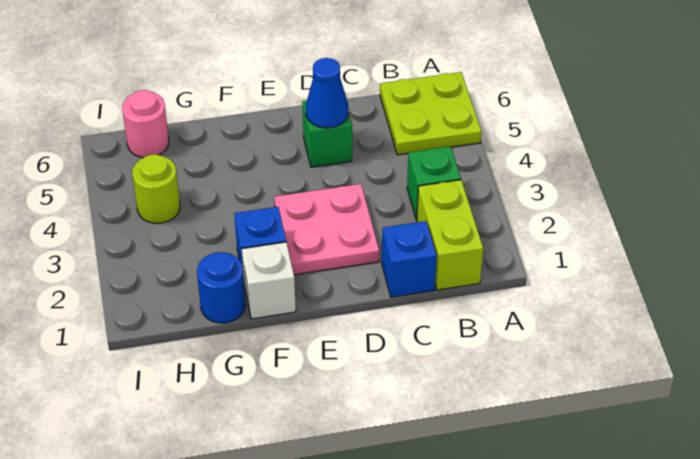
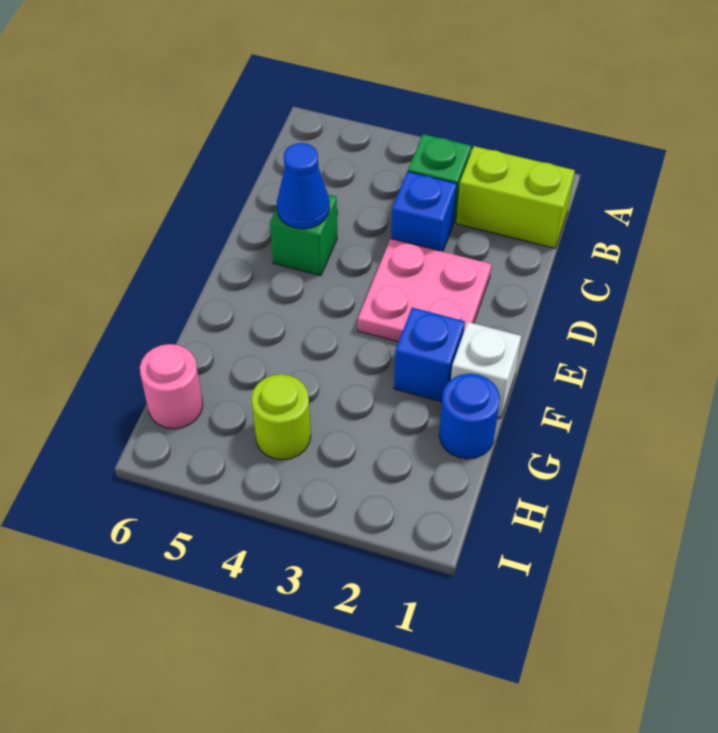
lime plate A5:B6 level 1 -> none
blue brick C1 level 1 -> blue brick C3 level 1

